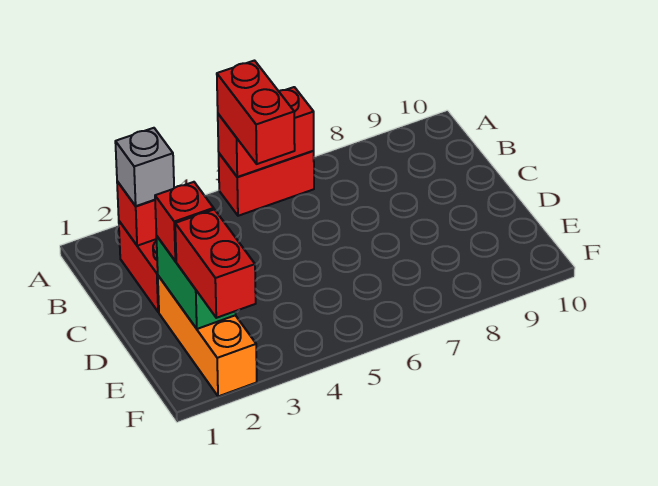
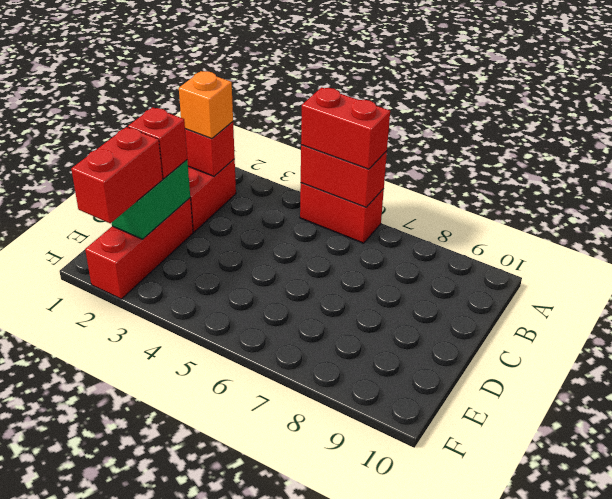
red brick A5:B5 level 3 -> red brick A5:A6 level 3
grey brick B2 level 3 -> orange brick B2 level 3
orange brick D2:F2 level 1 -> red brick D2:F2 level 1

